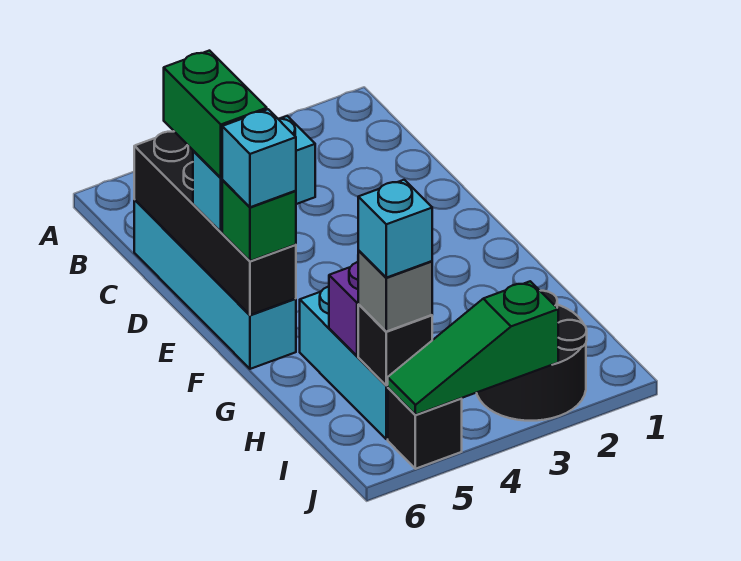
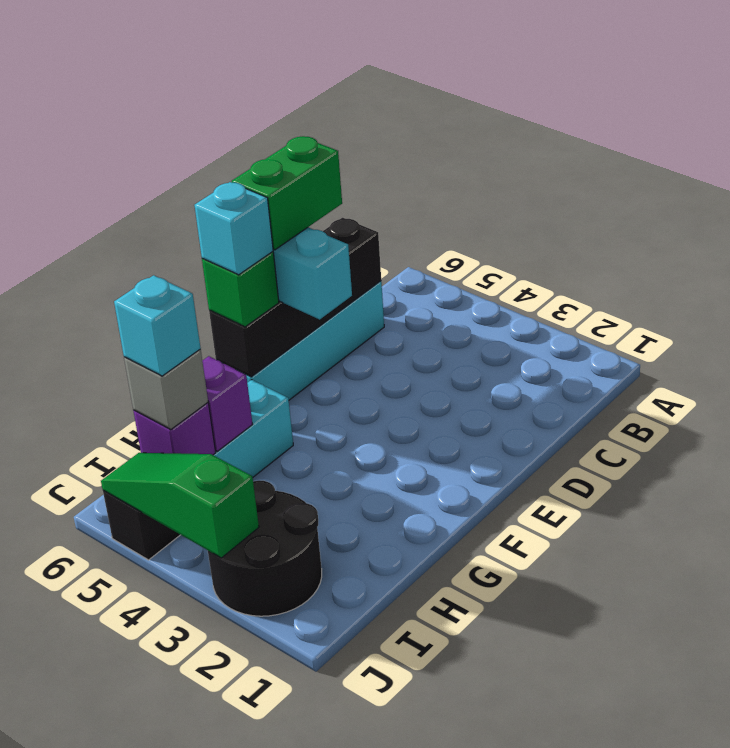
black brick I5 level 2 -> purple brick I5 level 2

